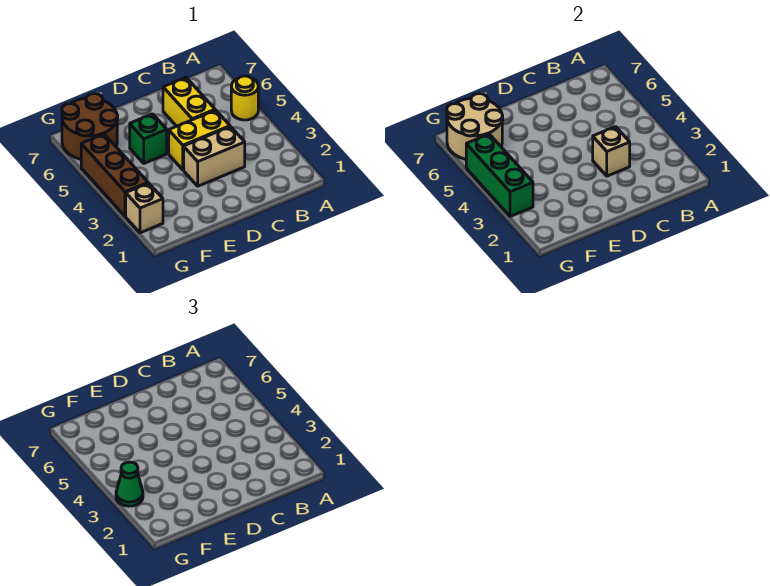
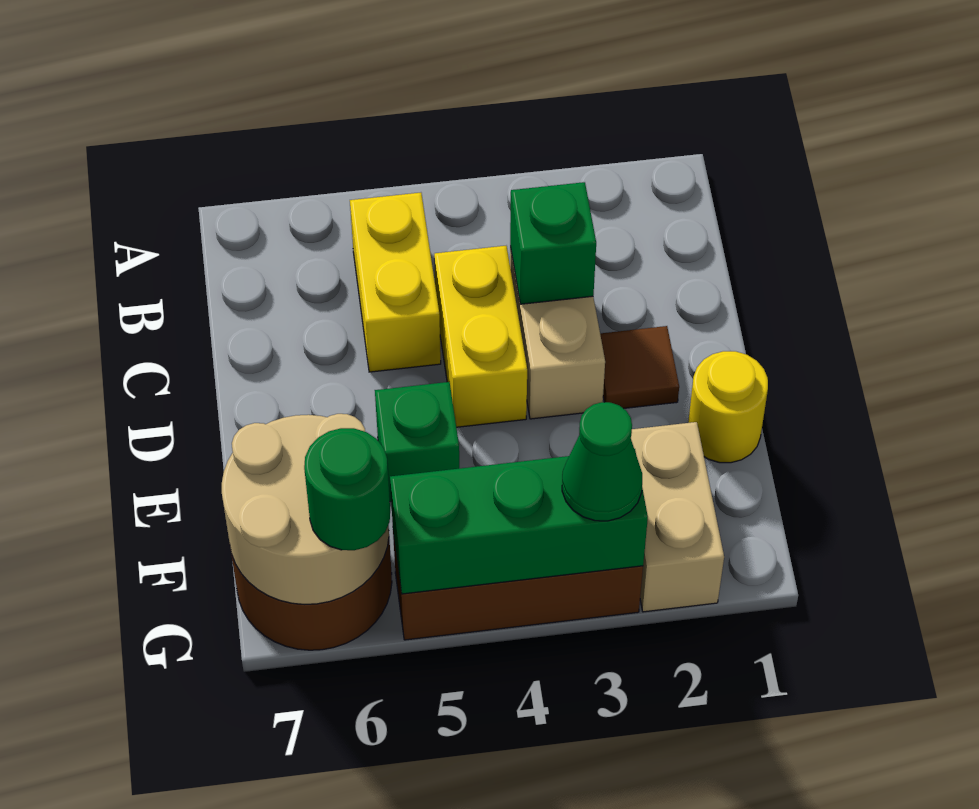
yellow round brick A5 level 1 -> yellow round brick E1 level 1
tan brick C3 level 2 -> green brick C3 level 2
yellow brick C5:C6 level 1 -> yellow brick B5:C5 level 1
none -> brown tile D2 level 1
tan brick G2 level 1 -> tan brick F2:G2 level 1
none -> green round brick G6 level 3

